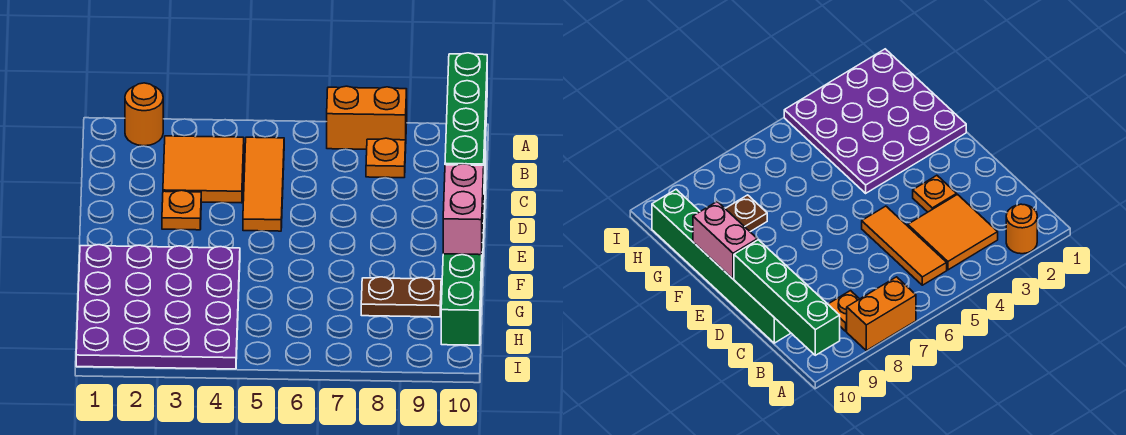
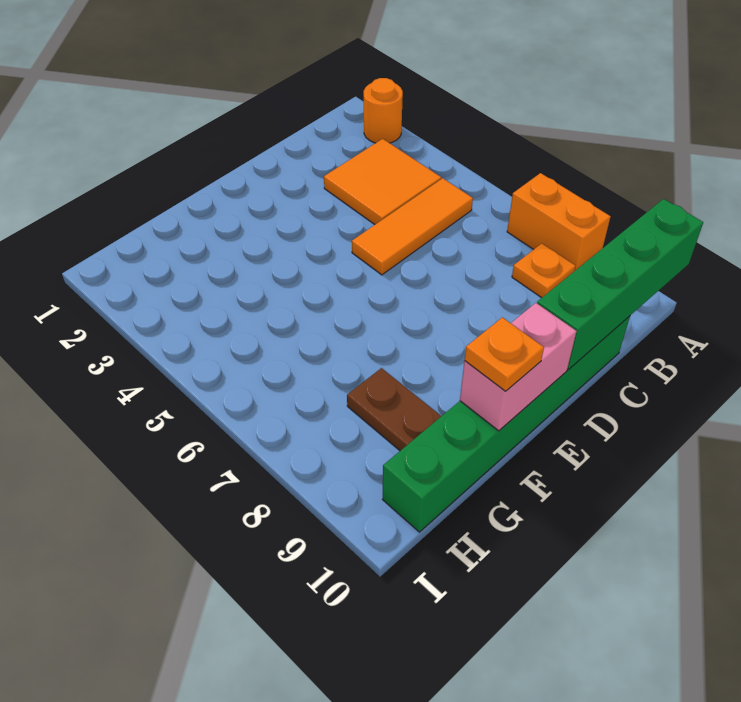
orange plate D3 level 1 -> orange plate F10 level 3
purple plate F1:I4 level 1 -> none

